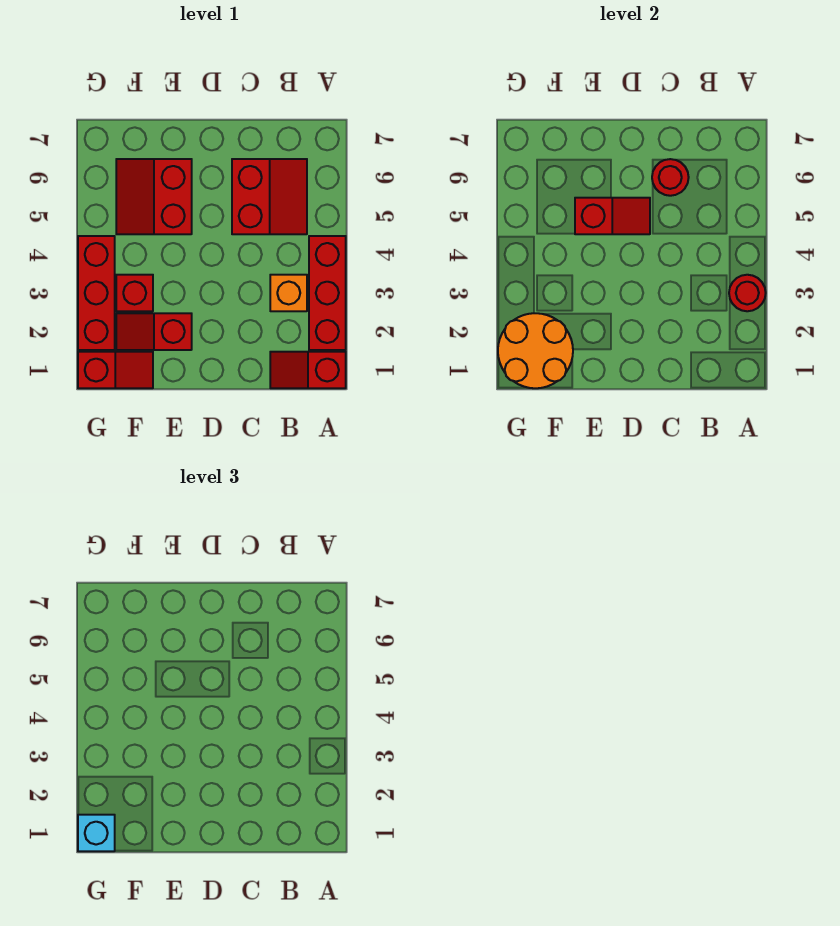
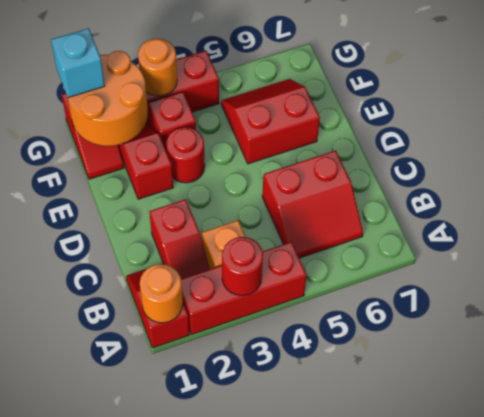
none -> orange round brick A1 level 2
red round brick C6 level 2 -> red round brick E3 level 1
red slope D5:E5 level 2 top E -> red slope B2:C2 level 1 top C
none -> orange round brick G3 level 2

